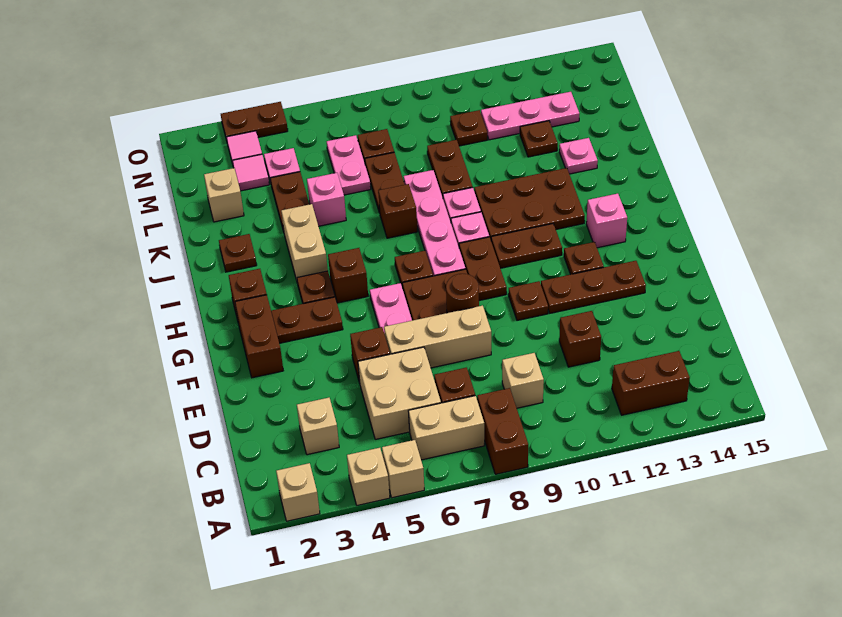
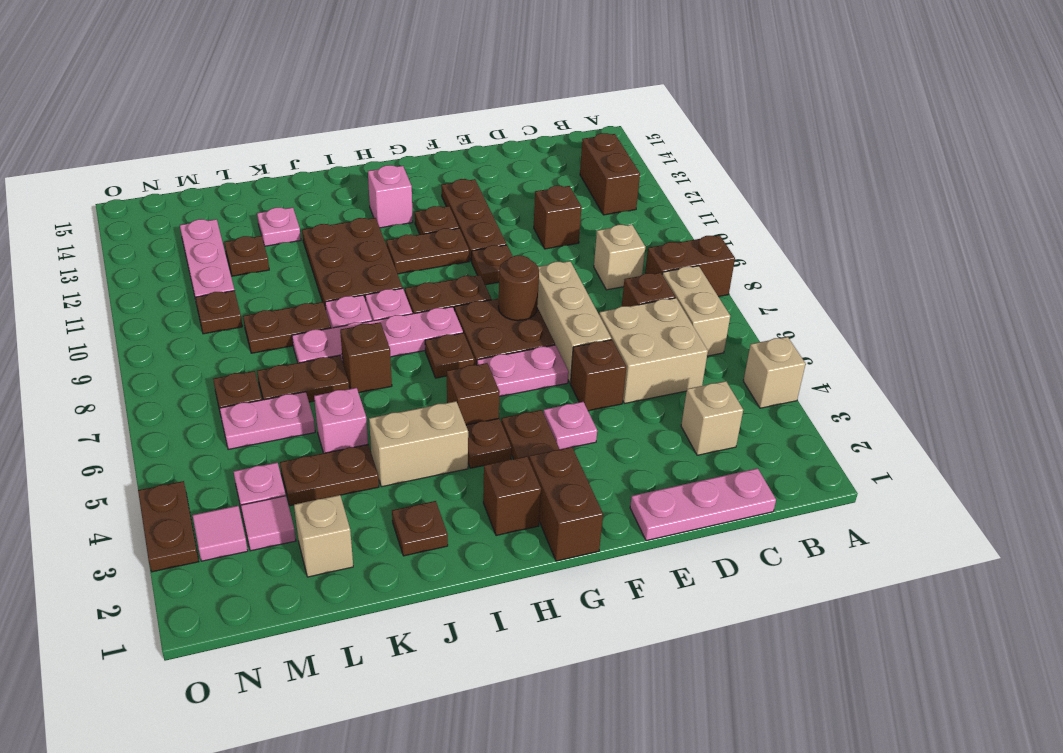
tan brick A2 level 1 -> none
tan brick A5 level 1 -> none
none -> pink plate C1:E1 level 1
brown brick F2:G2 level 1 -> brown brick G1:G2 level 1
none -> pink plate F4 level 1
brown plate H10:H11 level 1 -> brown plate G11:H11 level 1

